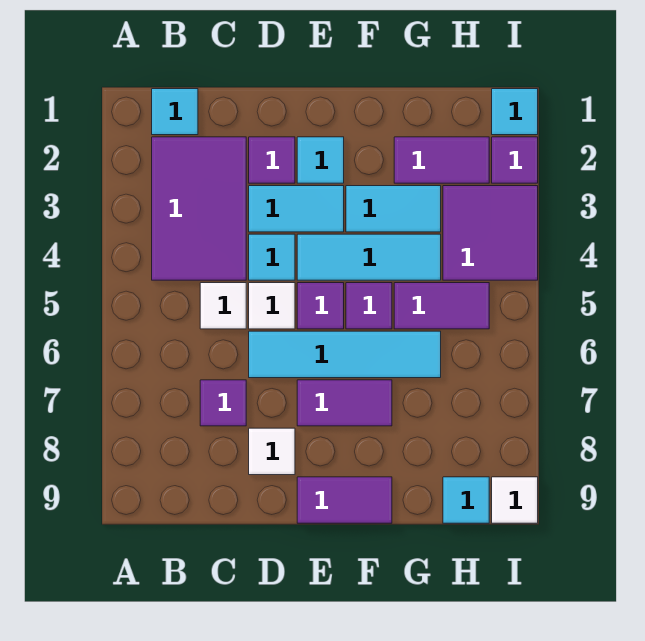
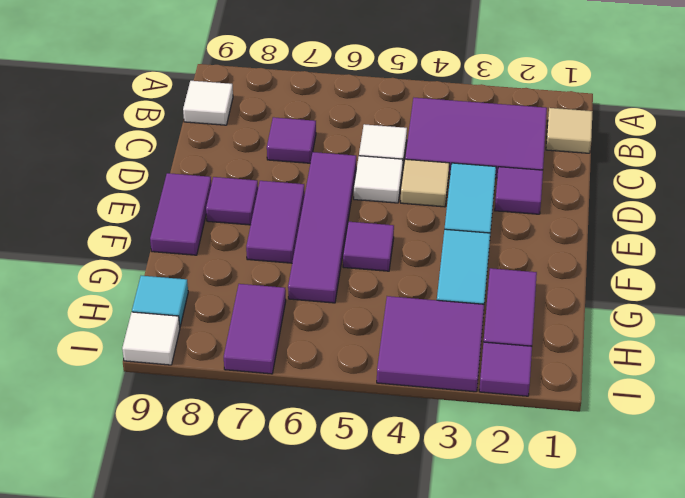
cyan tile B1 level 1 -> tan tile B1 level 1
cyan tile D4 level 1 -> tan tile D4 level 1
cyan tile D6:G6 level 1 -> purple tile D6:G6 level 1
white tile D8 level 1 -> white tile B9 level 1
cyan tile E2 level 1 -> none
cyan tile E4:G4 level 1 -> none
purple tile E5 level 1 -> purple tile E8 level 1
purple tile G5:H5 level 1 -> purple tile H7:I7 level 1
cyan tile I1 level 1 -> none

